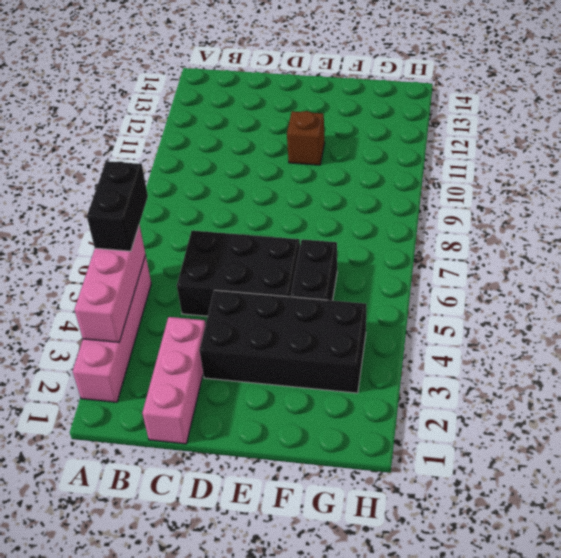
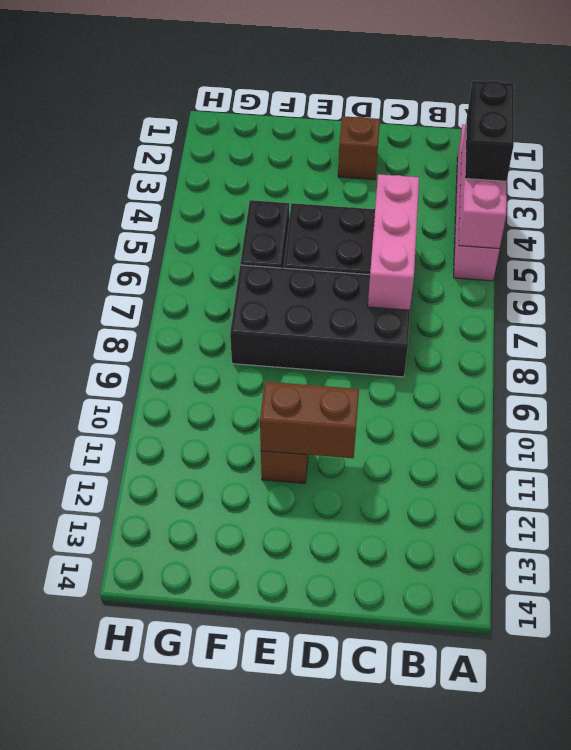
black brick A5:A6 level 3 -> black brick A3:A4 level 3
pink brick C1:C3 level 1 -> pink brick C5:C7 level 2
none -> brown brick D2 level 1
black brick D3:G4 level 1 -> black brick C7:F8 level 1
none -> brown brick D11:E11 level 2

